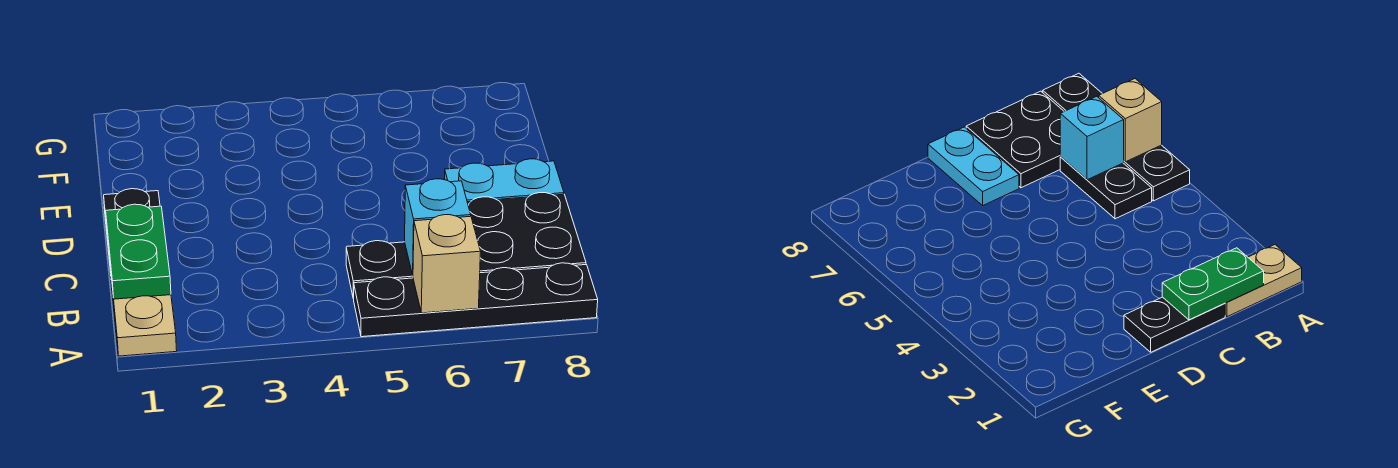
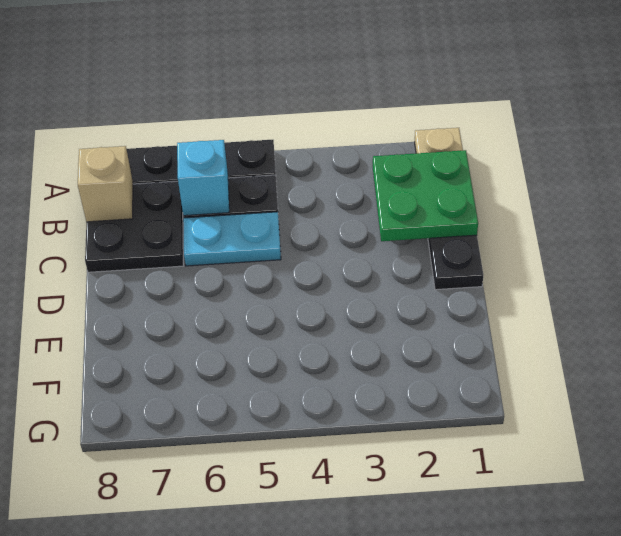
tan brick A6 level 2 -> tan brick B8 level 2
green plate B1:C1 level 2 -> green plate B1:C2 level 2
cyan plate D7:D8 level 1 -> cyan plate C5:C6 level 1

